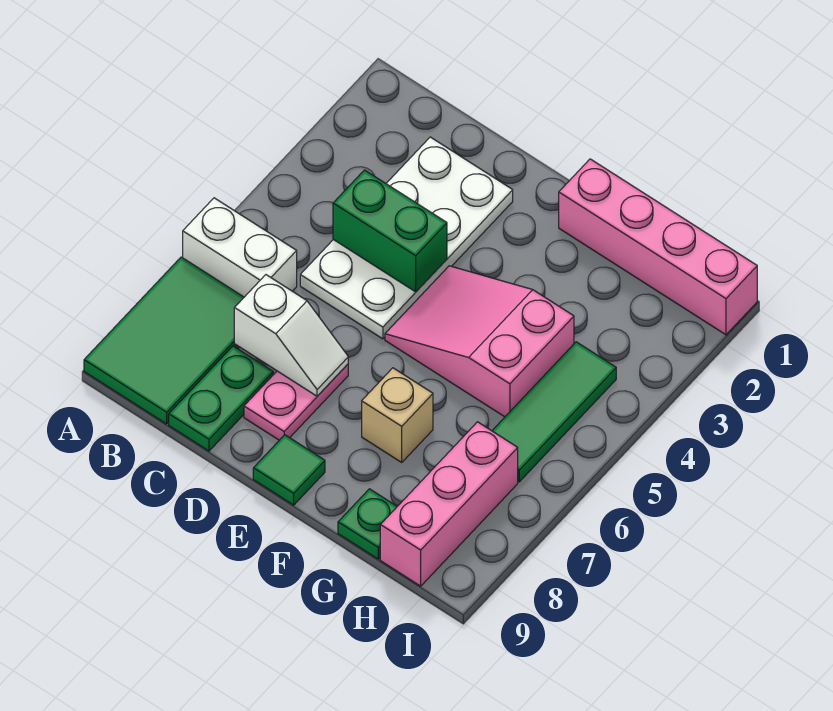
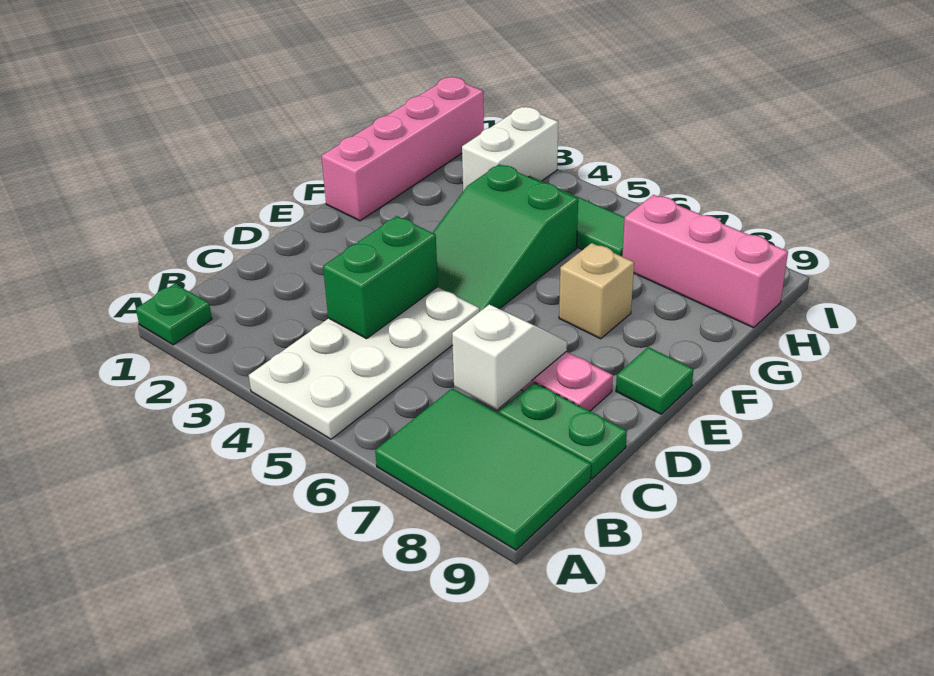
white brick A6:B6 level 1 -> white brick H3:I3 level 1
white plate C2:D5 level 1 -> white plate A4:D5 level 1
pink slope E4:G5 level 1 top G -> green slope E4:G5 level 1 top G
green plate G9 level 1 -> green plate A1 level 1

